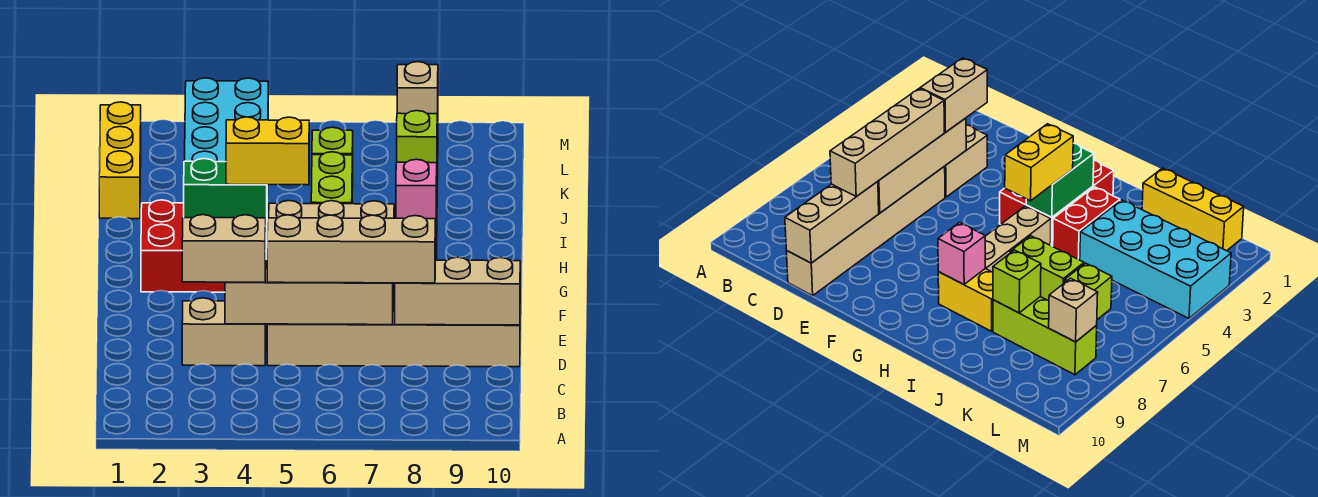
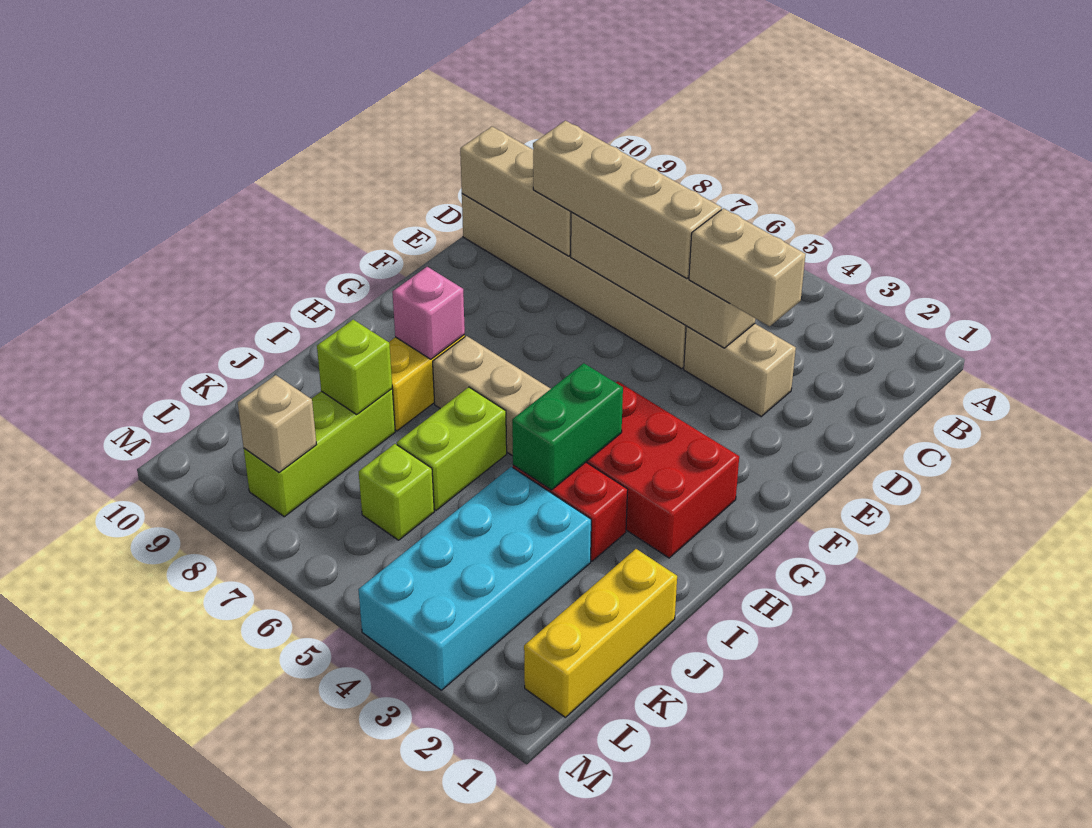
green brick H3:H4 level 2 -> green brick H4:I4 level 2
yellow brick H4:H5 level 3 -> none

